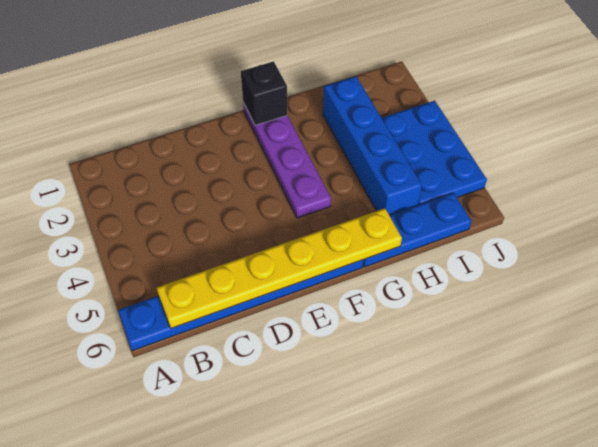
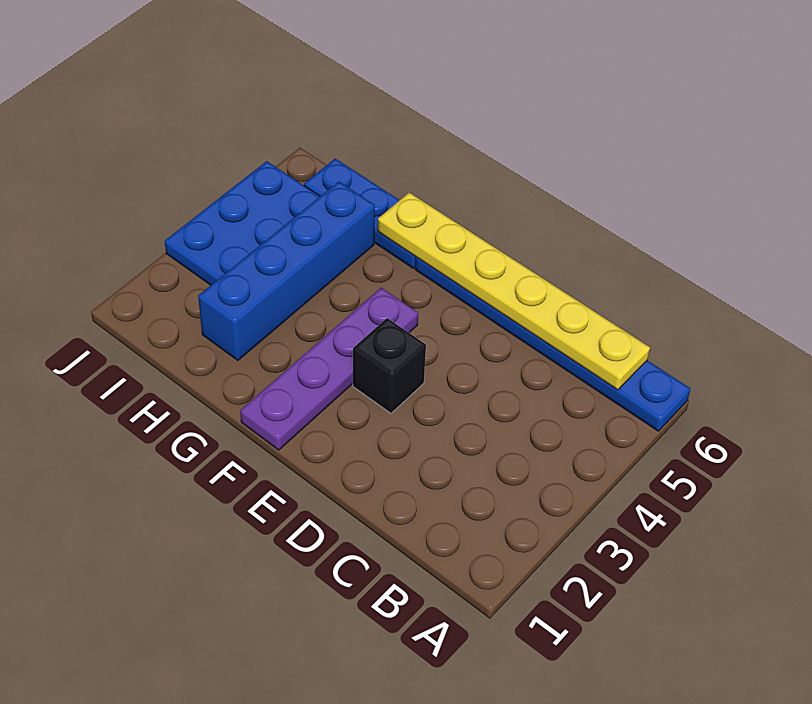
black brick F1 level 2 -> black brick E3 level 1

